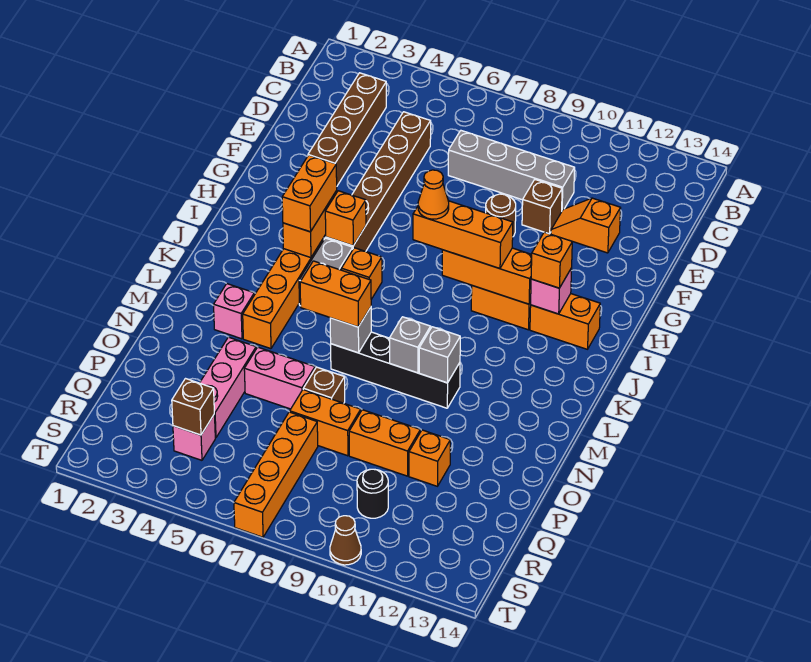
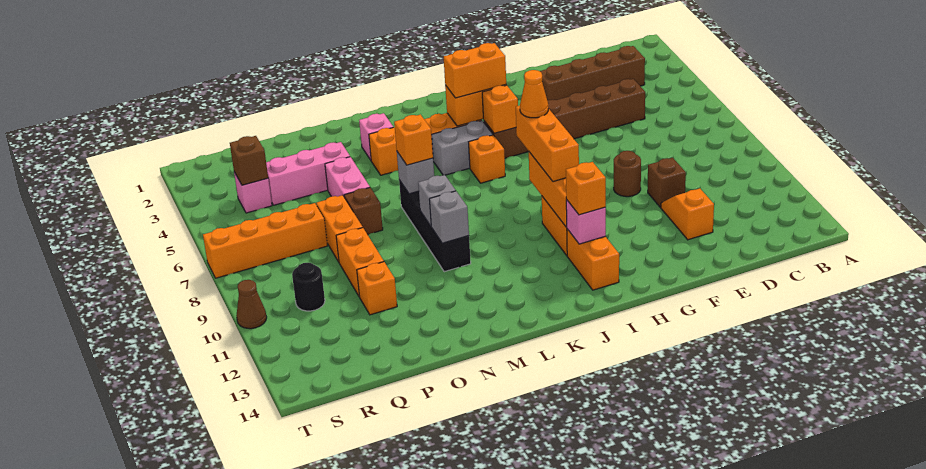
grey brick D7:D10 level 1 -> none
orange brick M6:M7 level 3 -> orange brick M7 level 3

